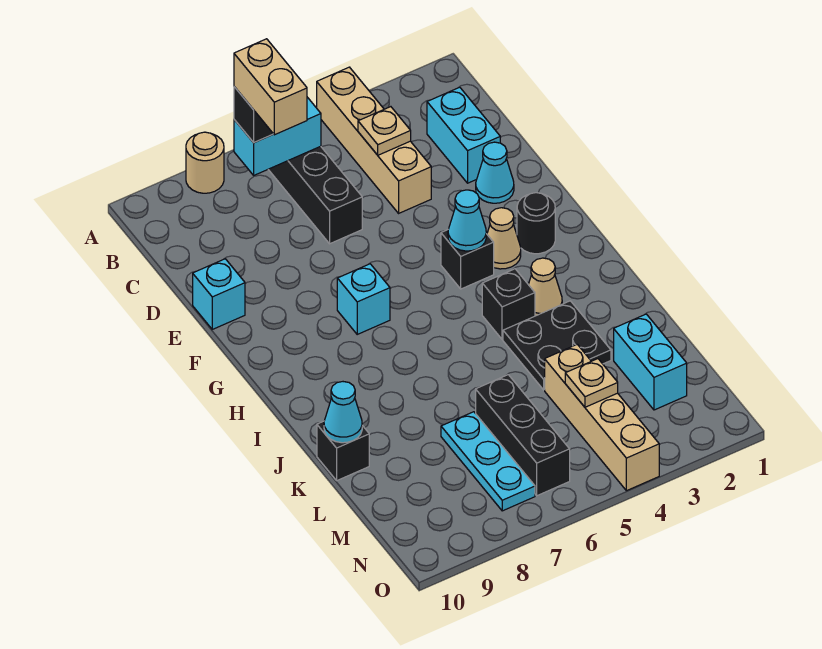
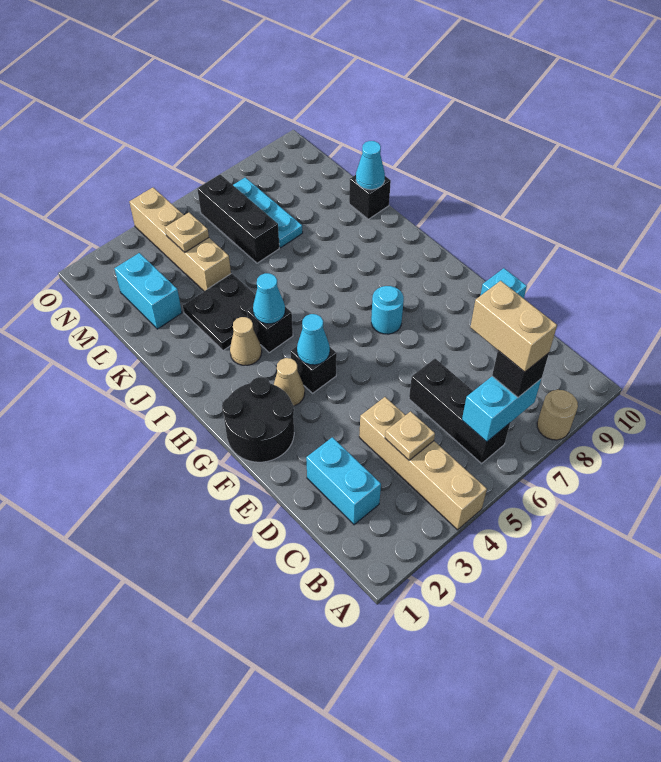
cyan cone E2 level 1 -> cyan cone I4 level 2
black round brick G2 level 1 -> black round brick F1:G2 level 1
cyan brick G7 level 1 -> cyan round brick G7 level 1

